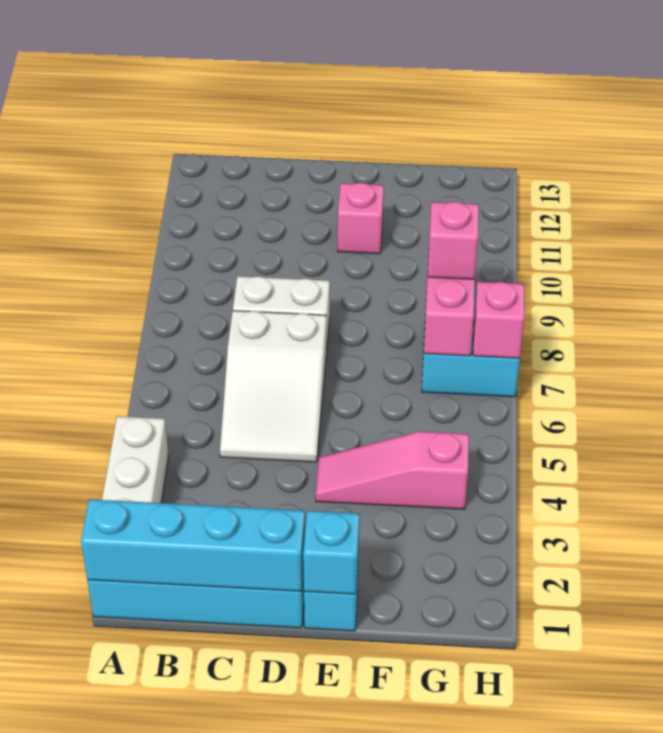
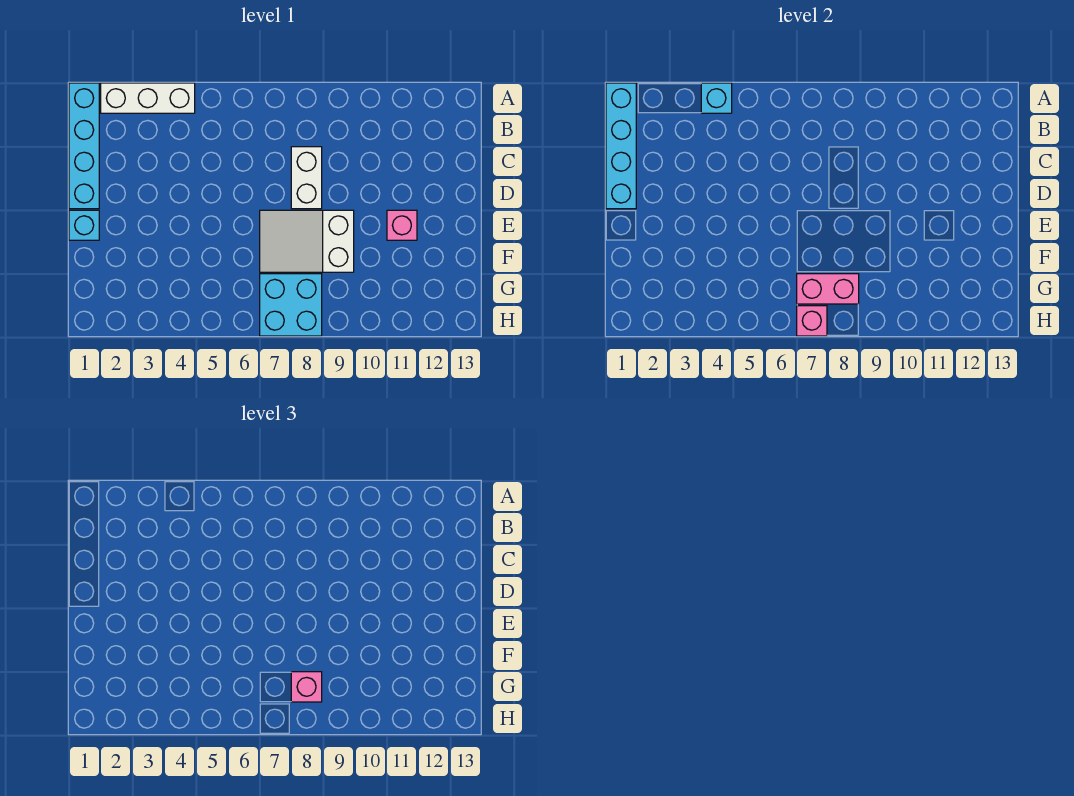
white slope C5:D7 level 1 top 7 -> white slope E7:F9 level 1 top 9
cyan brick E1 level 2 -> cyan brick A4 level 2
pink slope E4:G4 level 1 top G -> none

